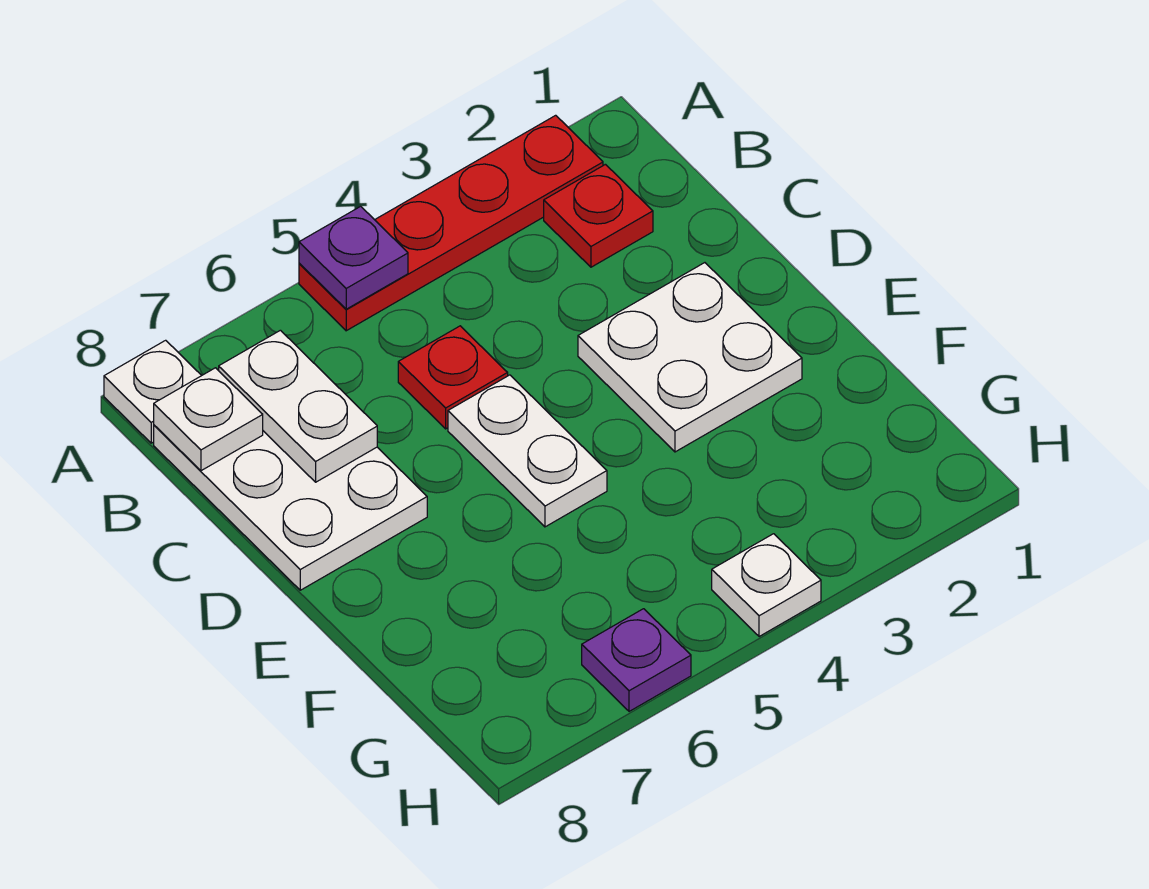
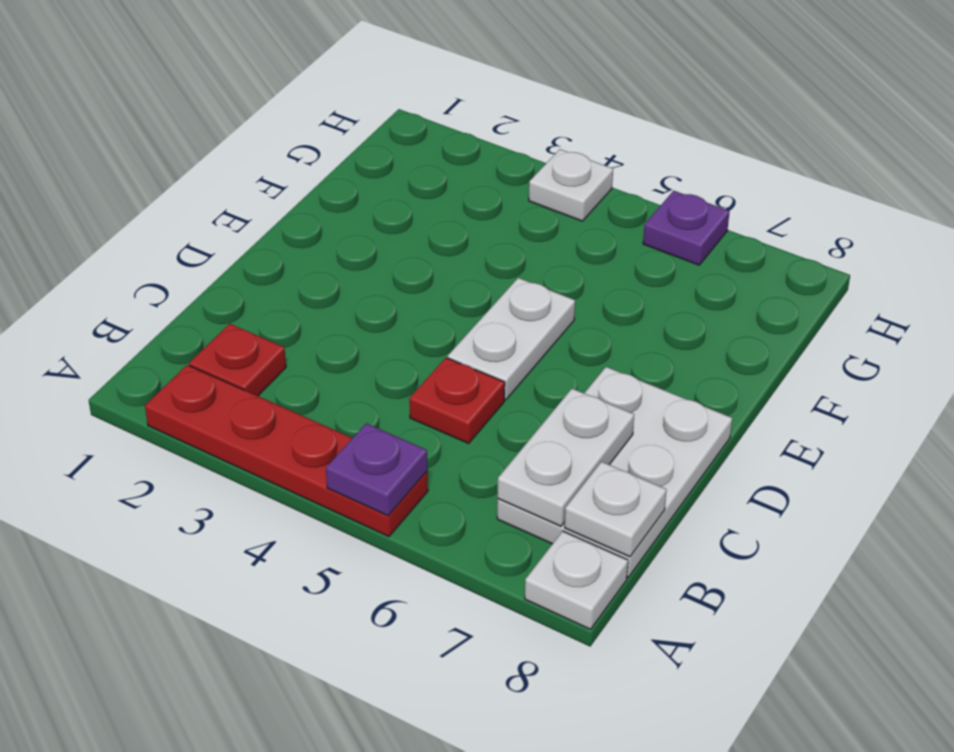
white plate D2:E3 level 1 -> none

